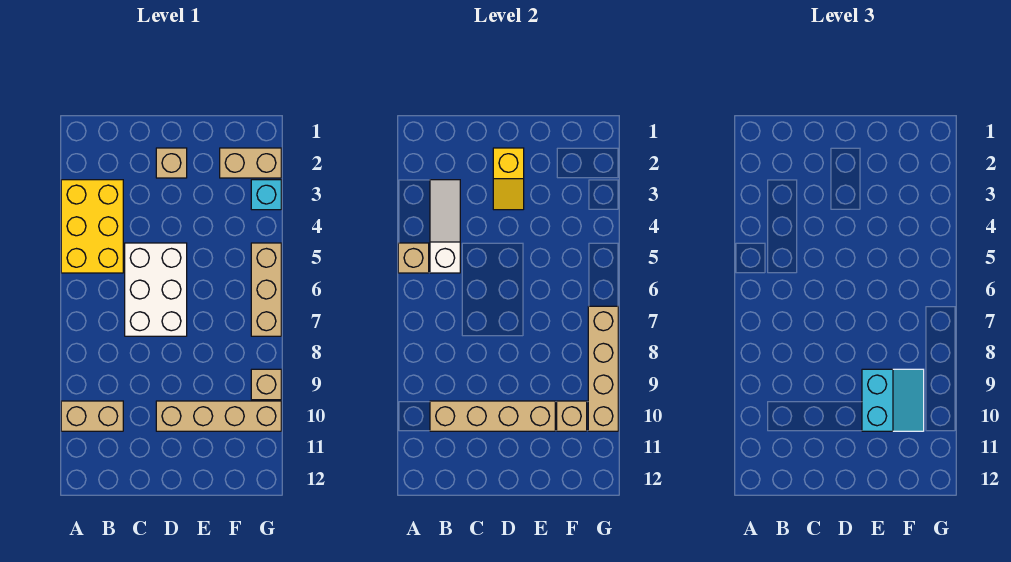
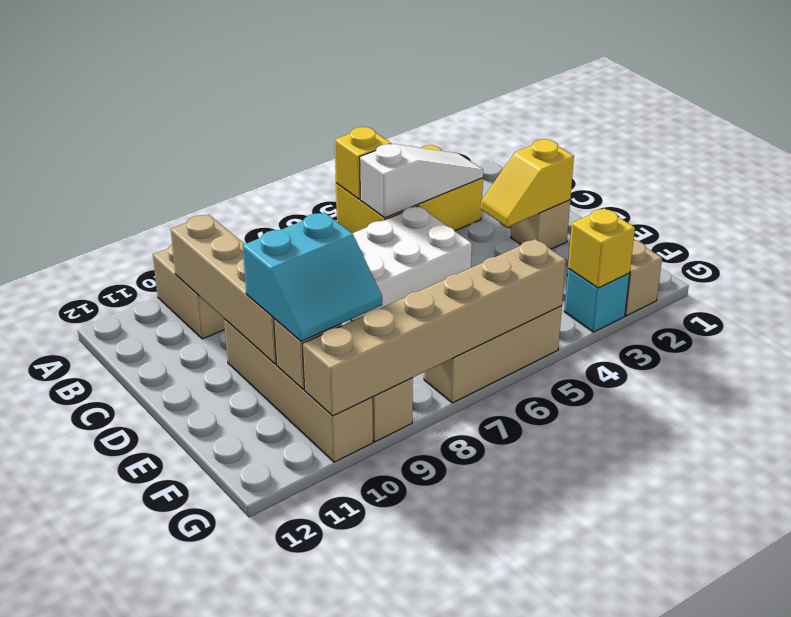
tan brick A5 level 2 -> yellow brick A5 level 2
none -> yellow brick G3 level 2
tan brick G7:G10 level 2 -> tan brick G5:G10 level 2

